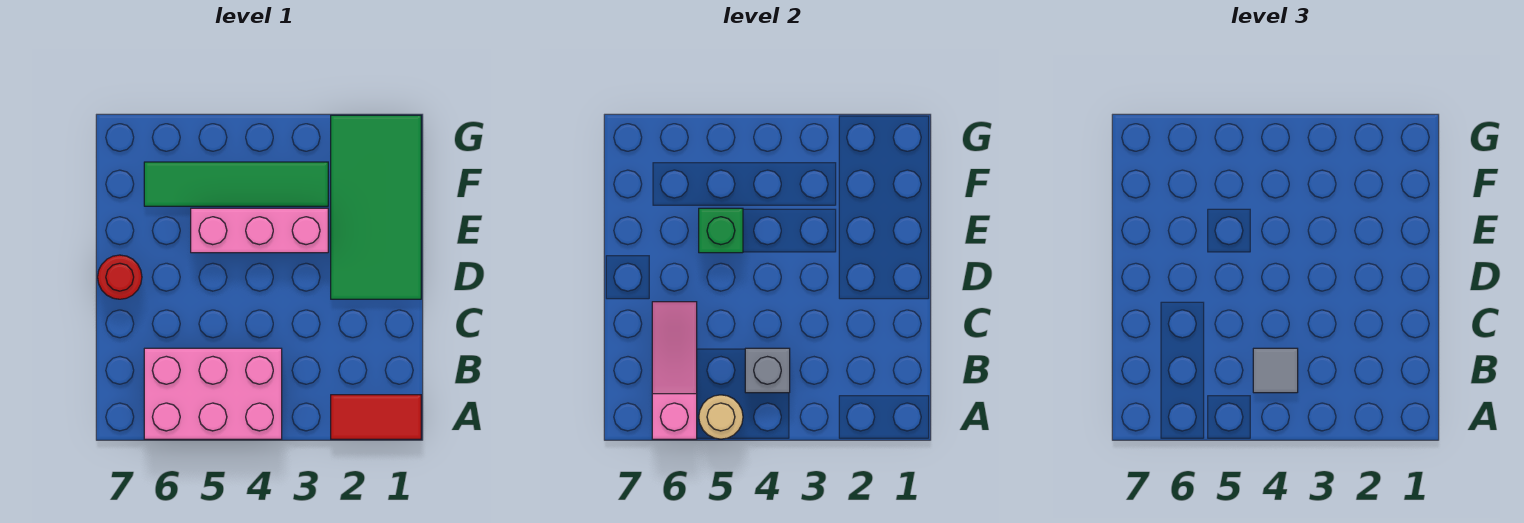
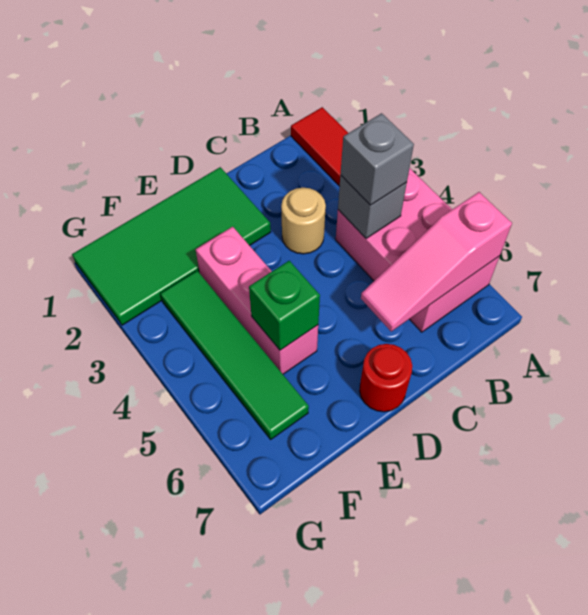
tan round brick A5 level 2 -> tan round brick C3 level 1
grey tile B4 level 3 -> grey brick B4 level 3

